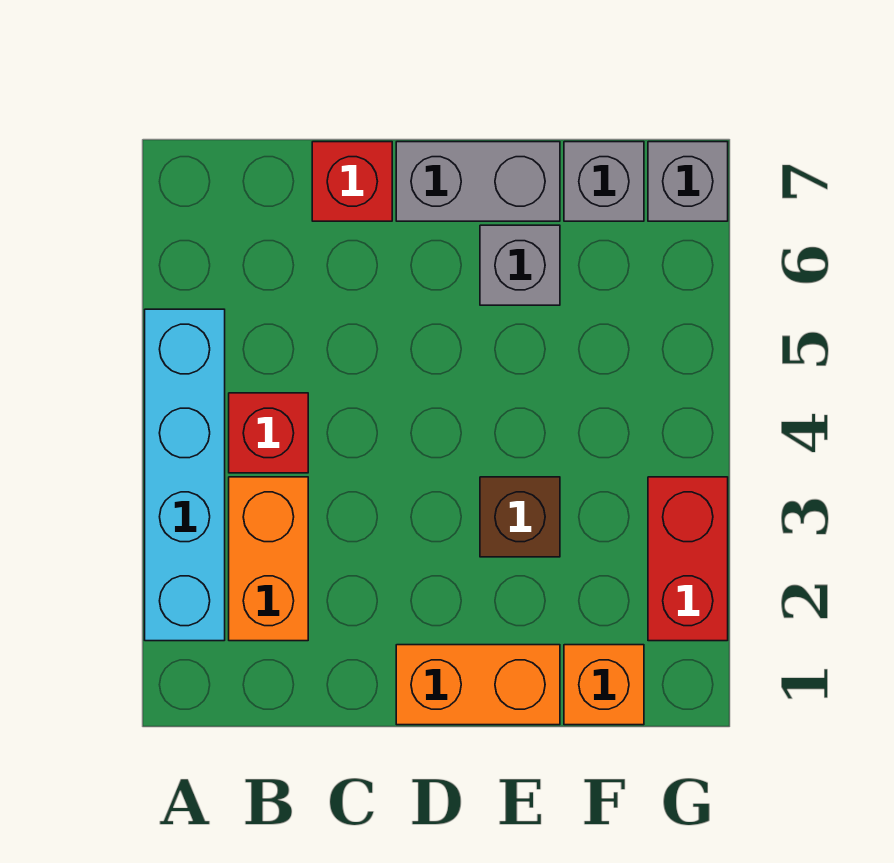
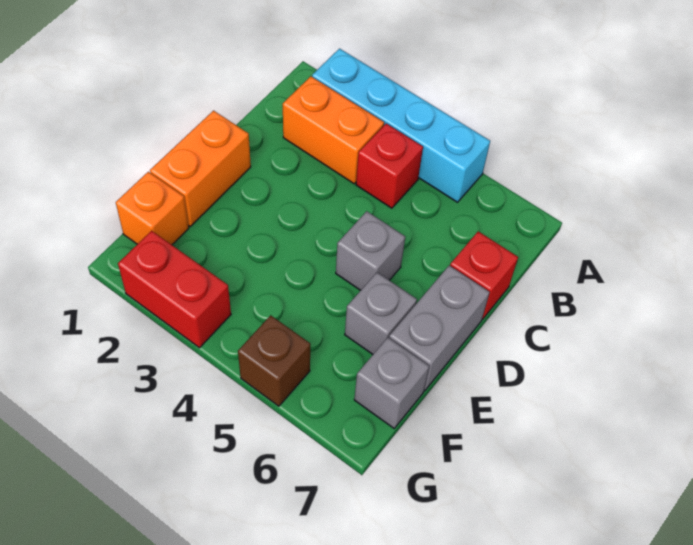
brown brick E3 level 1 -> brown brick G5 level 1
grey brick G7 level 1 -> grey brick D5 level 1

